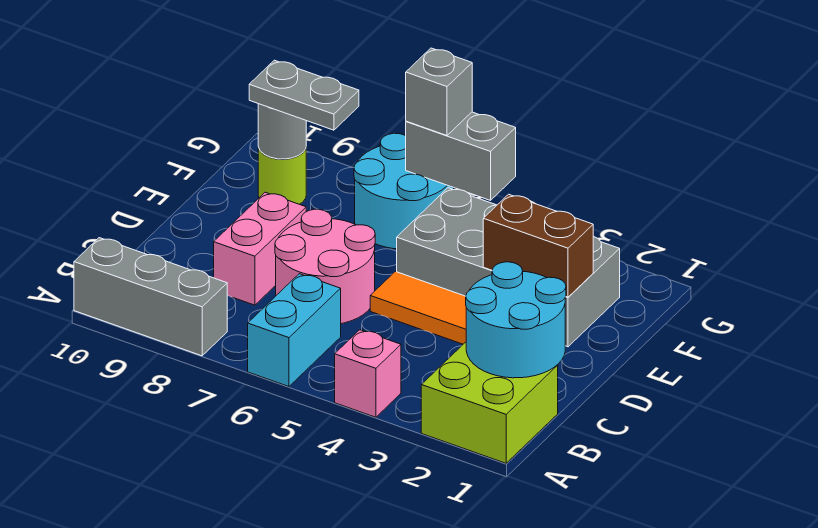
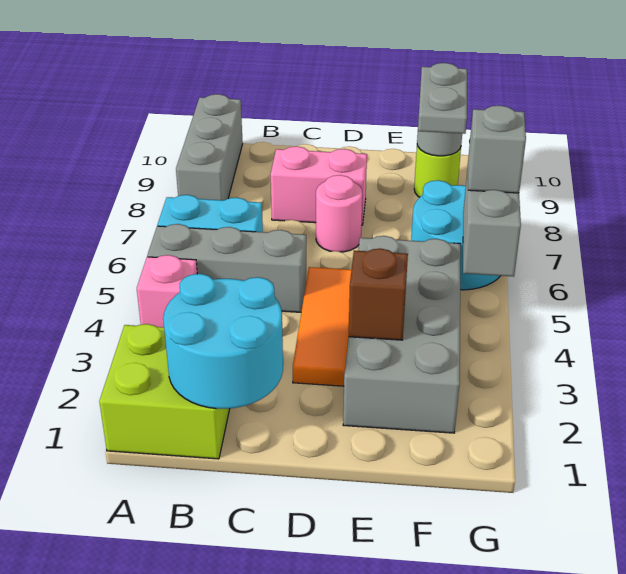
none -> grey brick A5:C5 level 1
pink round brick C6:D7 level 1 -> pink round brick D7 level 1
brown brick E2:E3 level 2 -> brown brick E3 level 2

